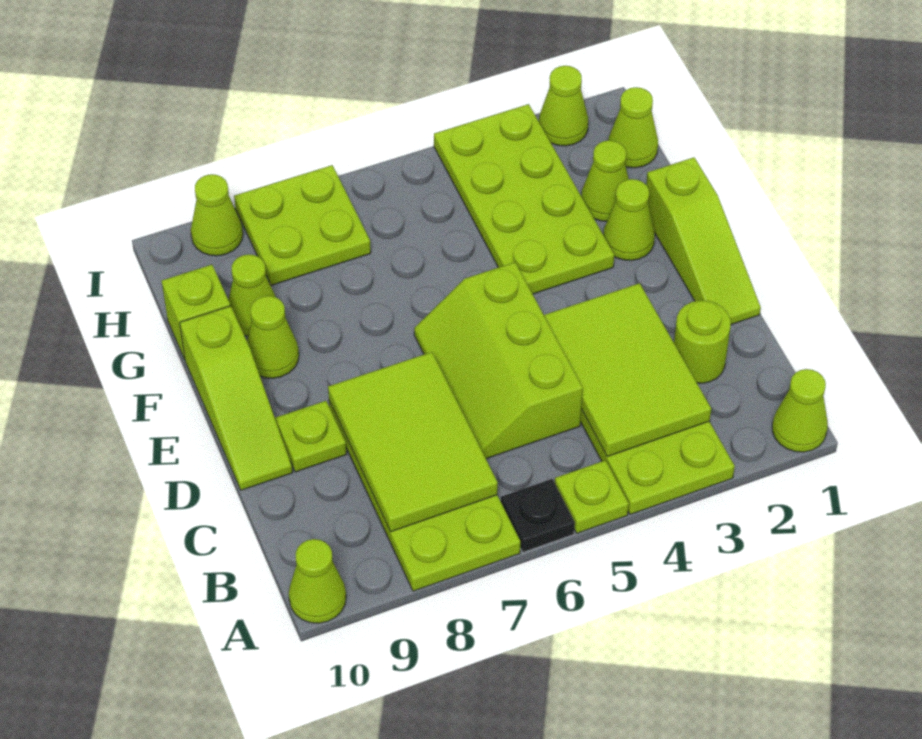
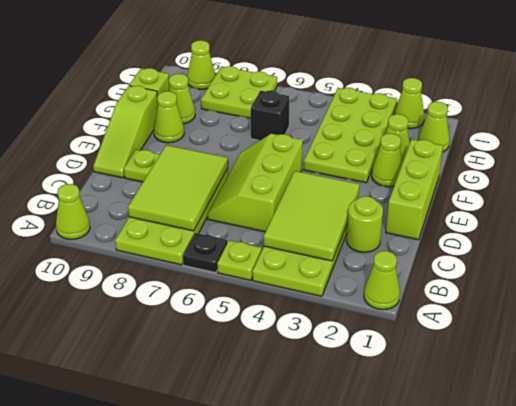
lime slope D1:F1 level 1 top F -> lime brick D1:F1 level 1
none -> black brick G6 level 1

